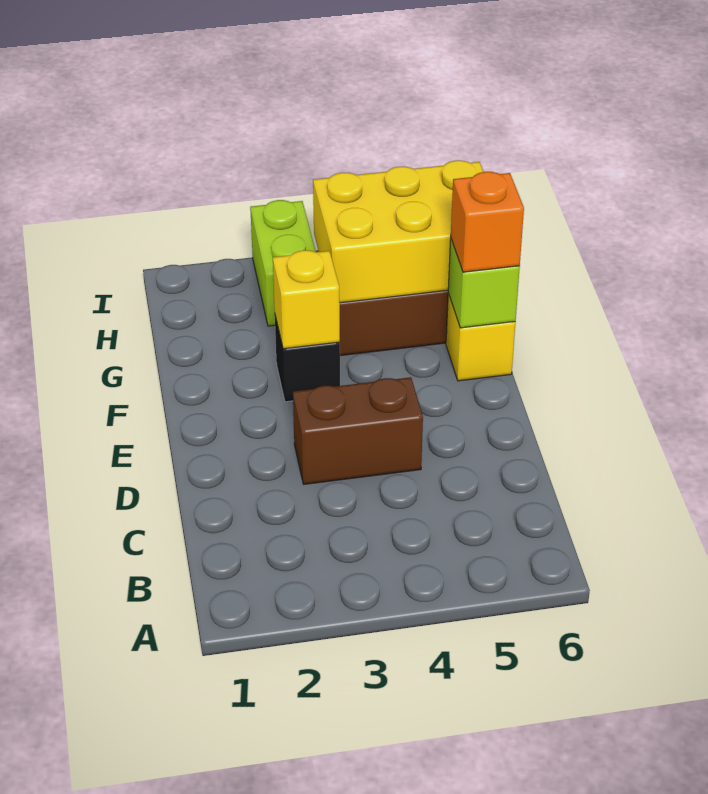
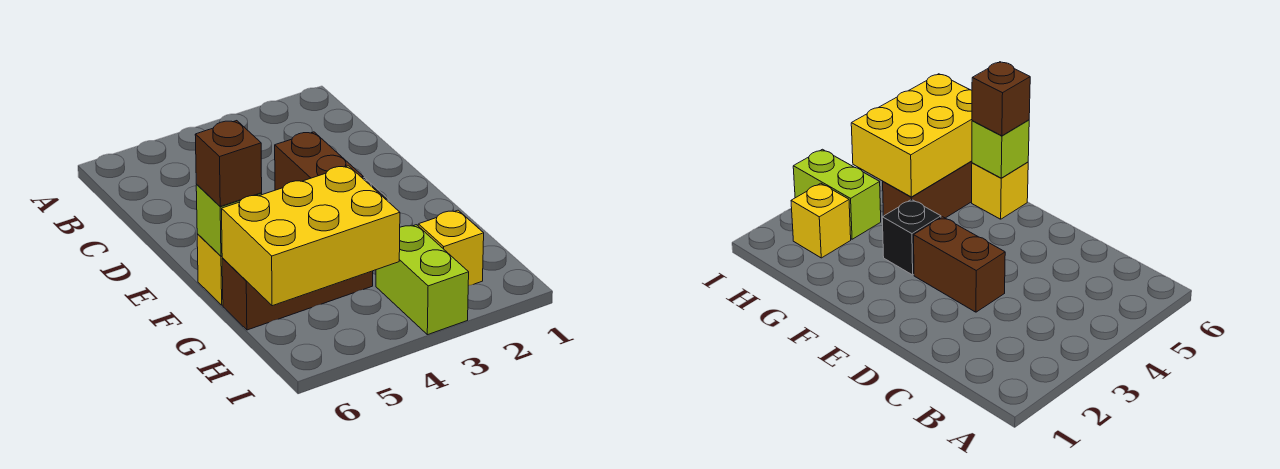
brown brick D3:D4 level 1 -> brown brick D3:E3 level 1
yellow brick F3 level 2 -> yellow brick H2 level 1
orange brick F6 level 3 -> brown brick F6 level 3

